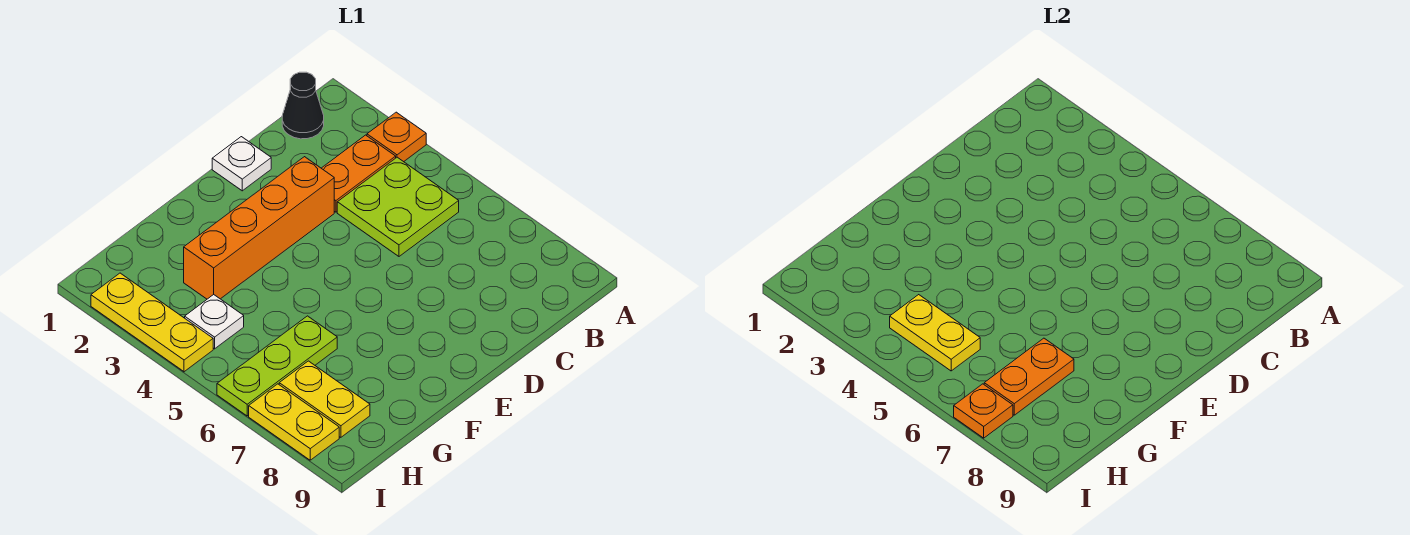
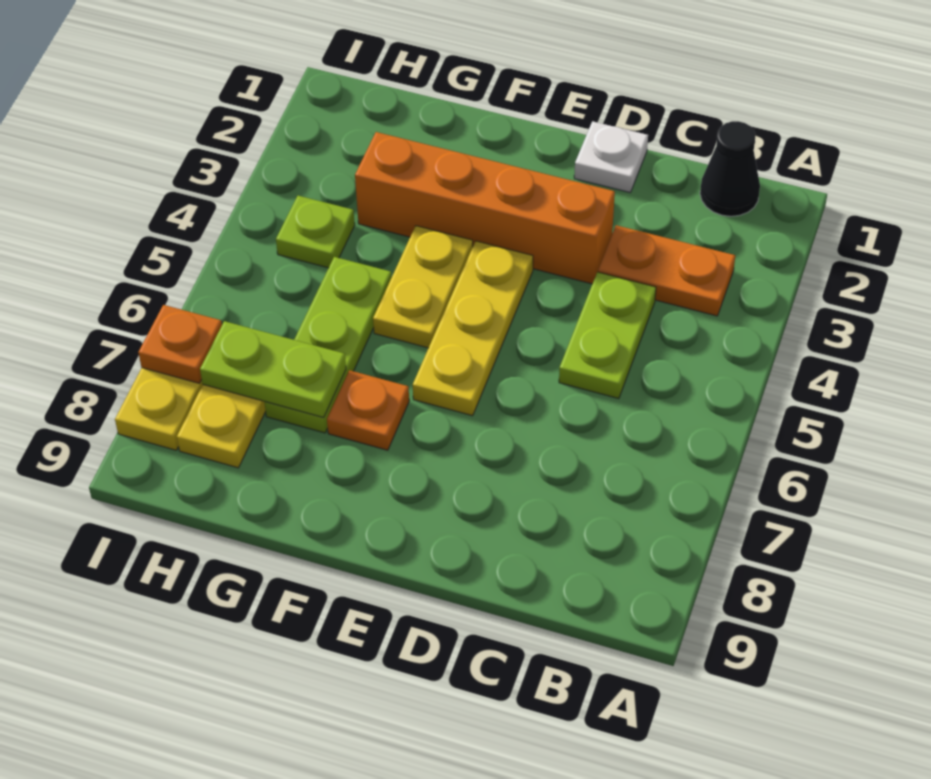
orange plate A3 level 1 -> orange plate F7 level 1
lime plate B4:C5 level 1 -> lime plate C4:C5 level 1
lime plate G6:I6 level 1 -> lime plate G5:G7 level 1
orange plate G7:H7 level 2 -> lime plate G7:H7 level 2
white plate H4 level 1 -> lime plate H4 level 1
yellow plate H4:H5 level 2 -> yellow plate F4:F5 level 1
yellow plate I2:I4 level 1 -> yellow plate E4:E6 level 1

